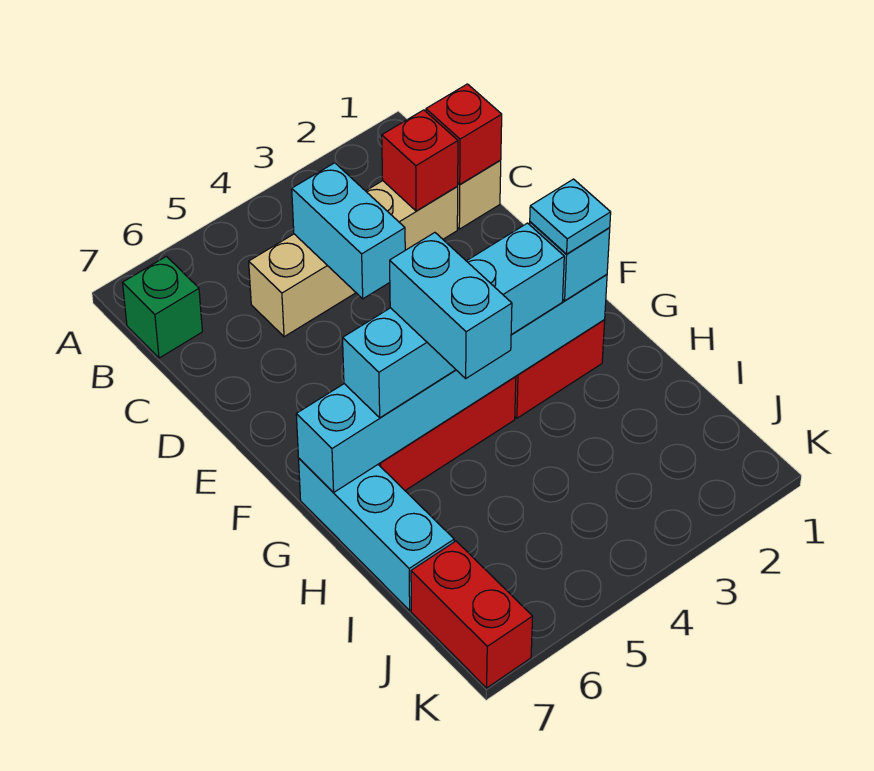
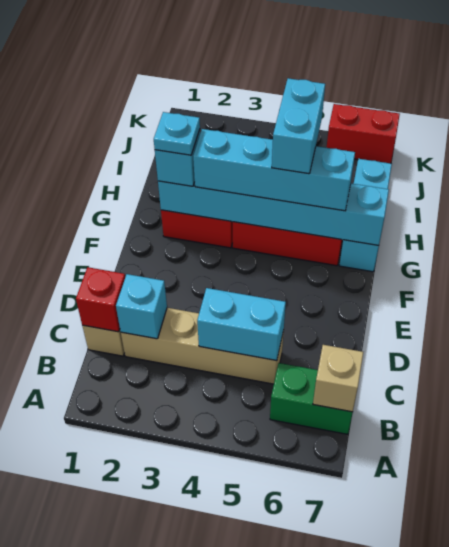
green brick B7 level 1 -> green brick B6:B7 level 1
none -> tan brick B7 level 2
red brick C2 level 2 -> cyan brick C2 level 2
cyan brick C4:D4 level 2 -> cyan brick C4:C5 level 2
red brick J7:K7 level 1 -> red brick K6:K7 level 1

